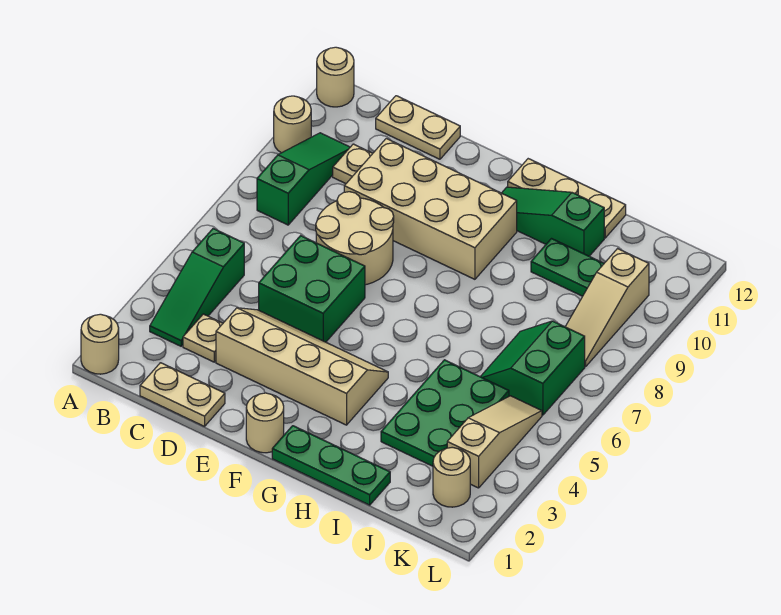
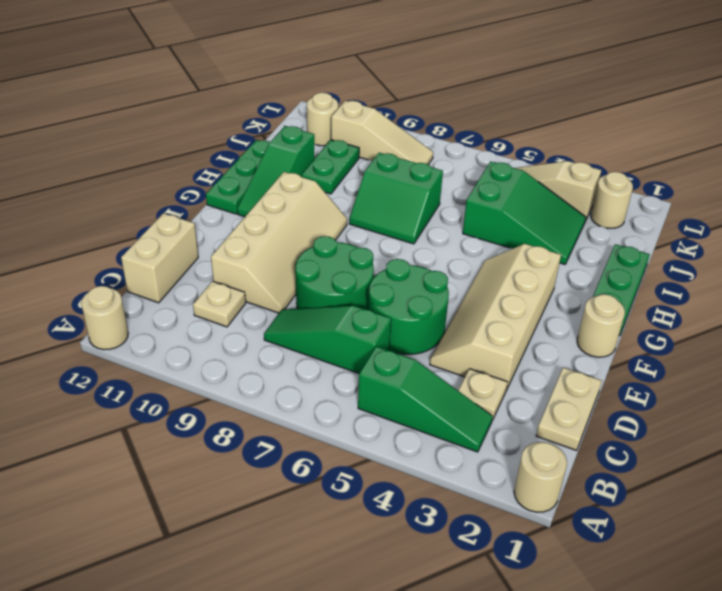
tan round brick A10 level 1 -> tan round brick K11 level 1
green slope B8:B10 level 1 top 8 -> green slope C6:C8 level 1 top 6
tan plate C12:D12 level 1 -> tan brick C12:D12 level 1
green brick D5:E6 level 1 -> green round brick D5:E6 level 1
tan round brick D7:E8 level 1 -> green round brick D7:E8 level 1
tan brick D9:G10 level 1 -> tan slope D9:G10 level 1 top 10
tan plate G12:I12 level 1 -> green plate G12:I12 level 1
green plate I3:J5 level 1 -> green slope I3:J5 level 1 top 5
green slope J6:K7 level 1 top K -> green slope H7:I8 level 1 top I

